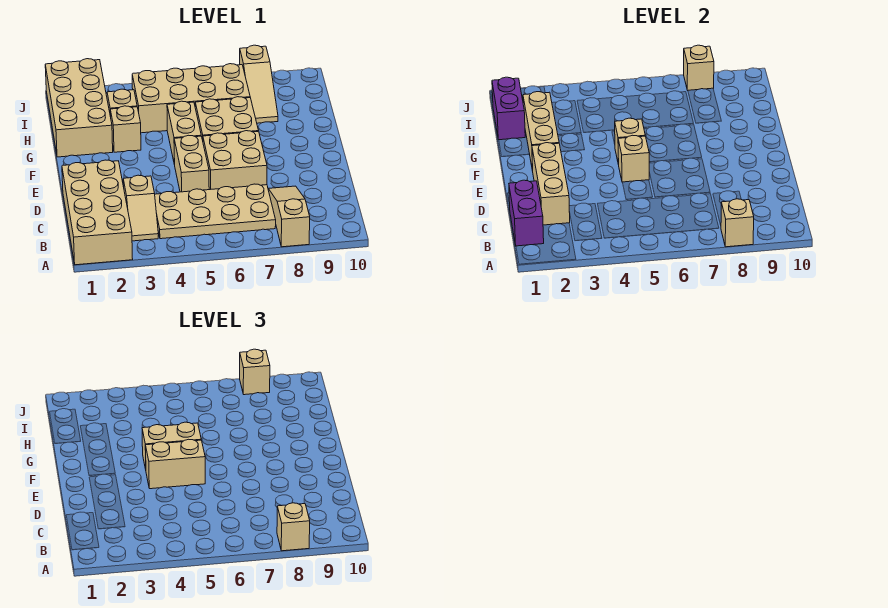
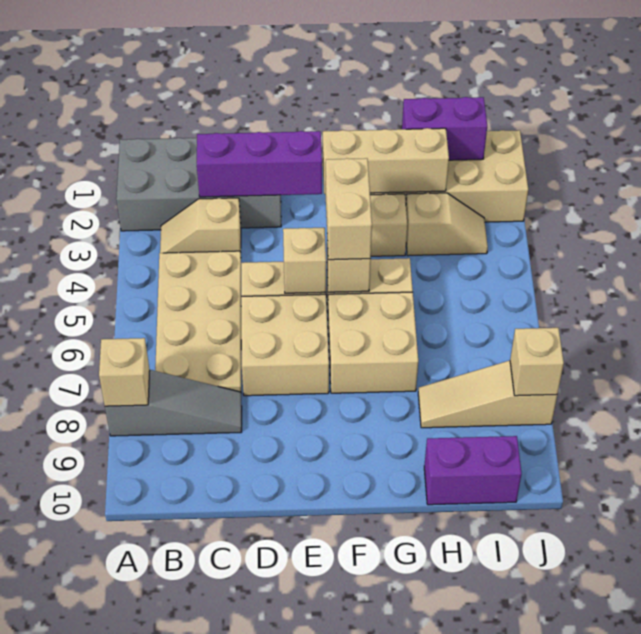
tan brick A1:D2 level 1 -> grey brick A1:D2 level 1
tan slope A8:C8 level 1 top A -> grey slope A8:C8 level 1 top A
tan brick A8 level 3 -> none
purple brick B1:C1 level 2 -> purple brick H10:I10 level 1
tan brick C2:E2 level 2 -> purple brick C2:E2 level 2
tan brick E4:E5 level 3 -> none
tan brick H4:I7 level 1 -> none
tan brick J8 level 3 -> none

